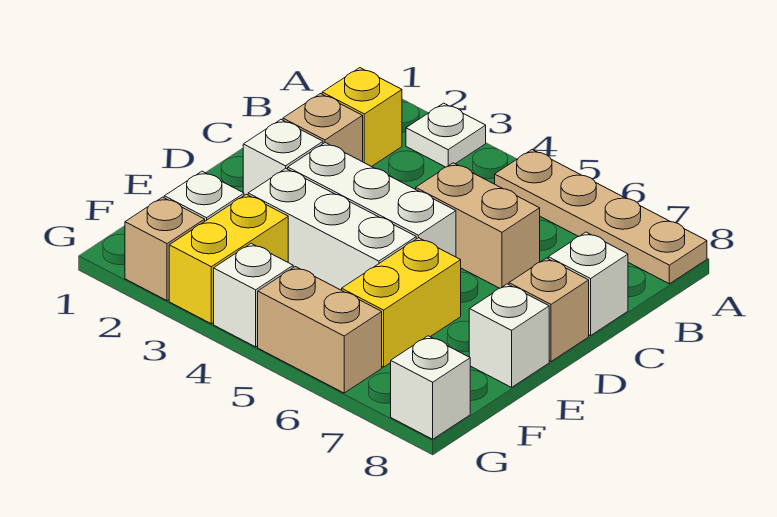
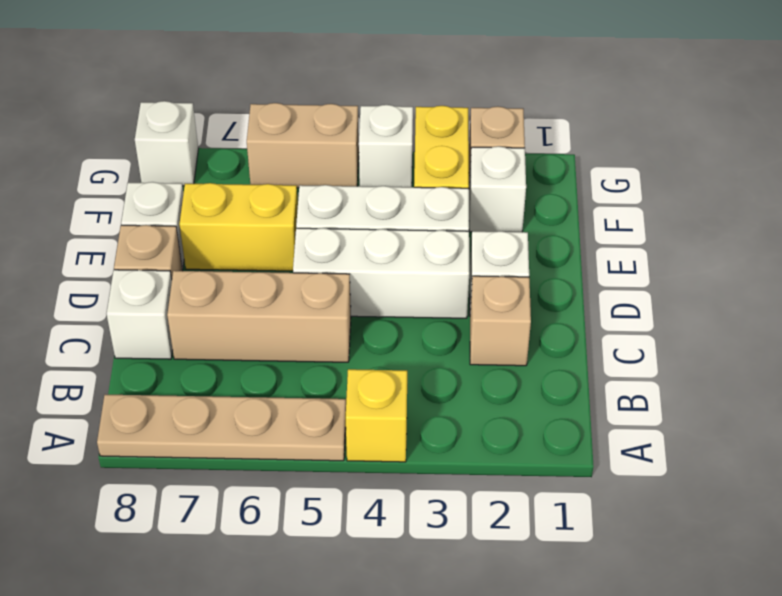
white plate A3 level 1 -> none
yellow brick B2 level 1 -> yellow brick A4 level 1
tan brick C5:C6 level 1 -> tan brick C5:C7 level 1
yellow brick E6:F6 level 1 -> yellow brick E6:E7 level 1

